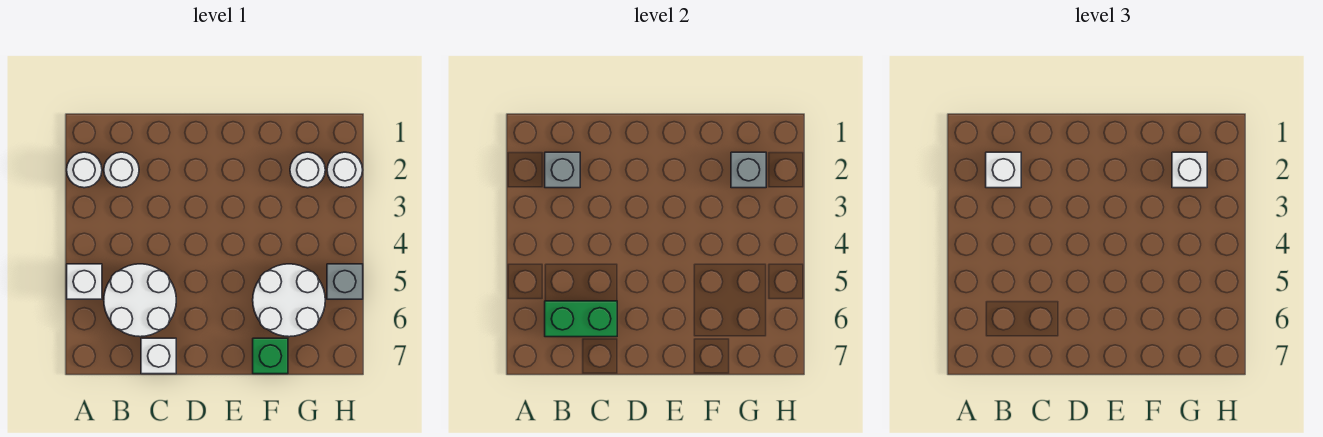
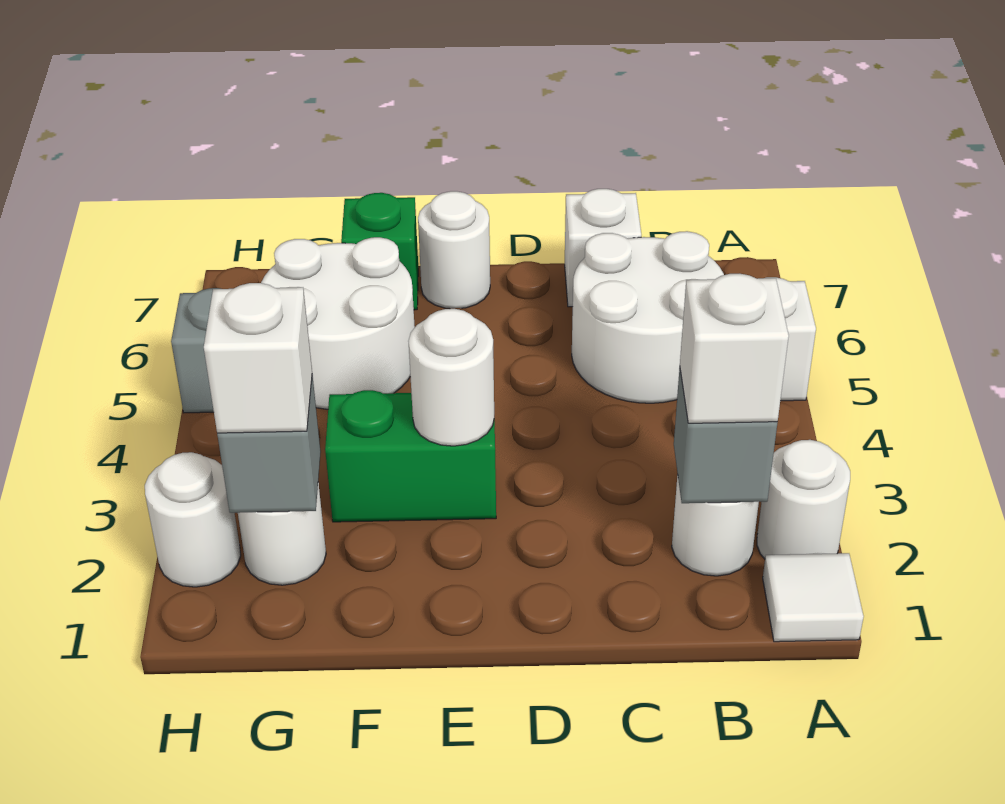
none -> white tile A1 level 1
green brick B6:C6 level 2 -> green brick E3:F3 level 1
none -> white round brick E3 level 2
none -> white round brick E7 level 1

